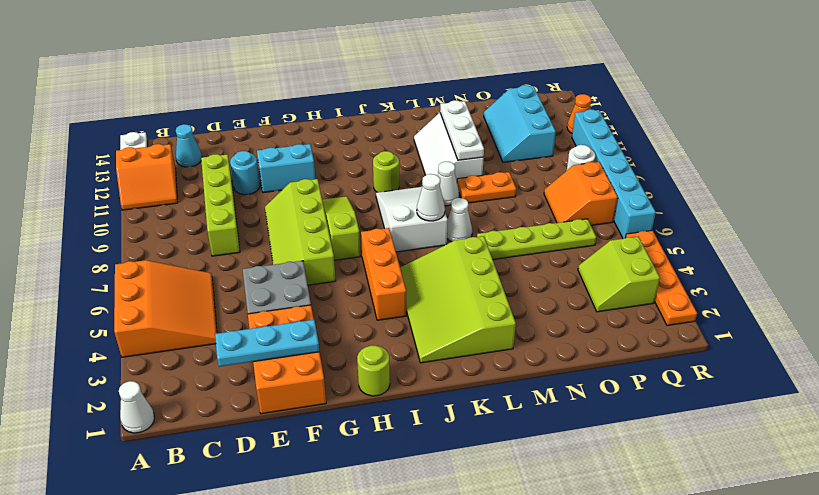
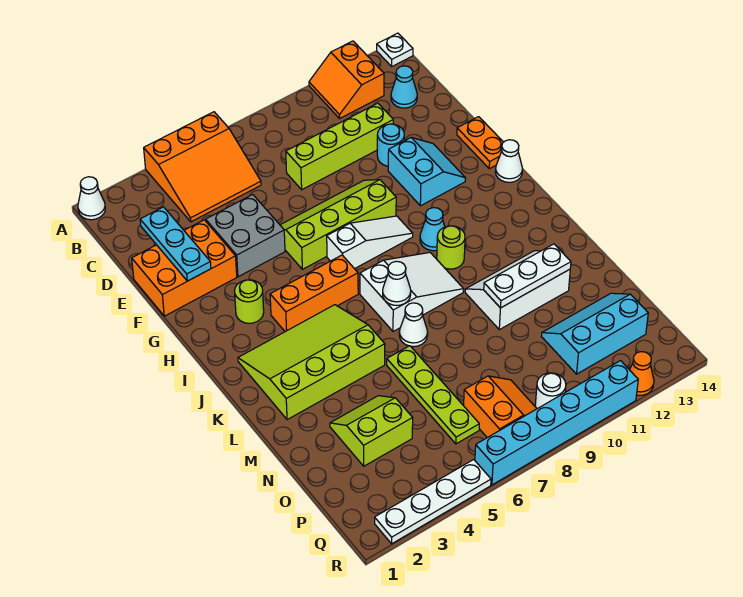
lime round brick H1 level 1 -> lime round brick H3 level 1
lime slope H7:H9 level 1 top 7 -> white slope H7:H9 level 1 top 7
none -> cyan cone I10 level 1
white cone L9 level 1 -> white cone H14 level 1
orange plate M9:N9 level 1 -> orange plate F14:G14 level 1
lime slope P3:Q4 level 1 top Q -> lime slope N3:O4 level 1 top O
orange slope P7:Q8 level 1 top Q -> orange slope P7:Q8 level 1 top 7
orange plate R2:R5 level 1 -> white plate R2:R5 level 1

